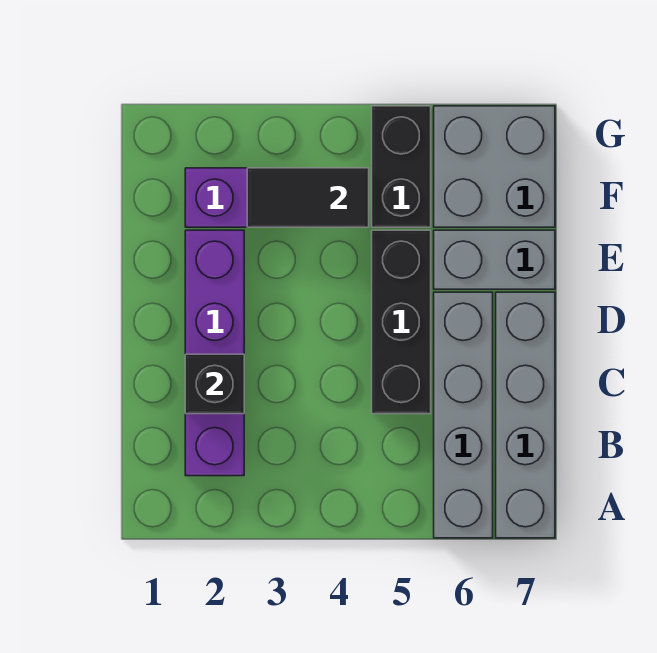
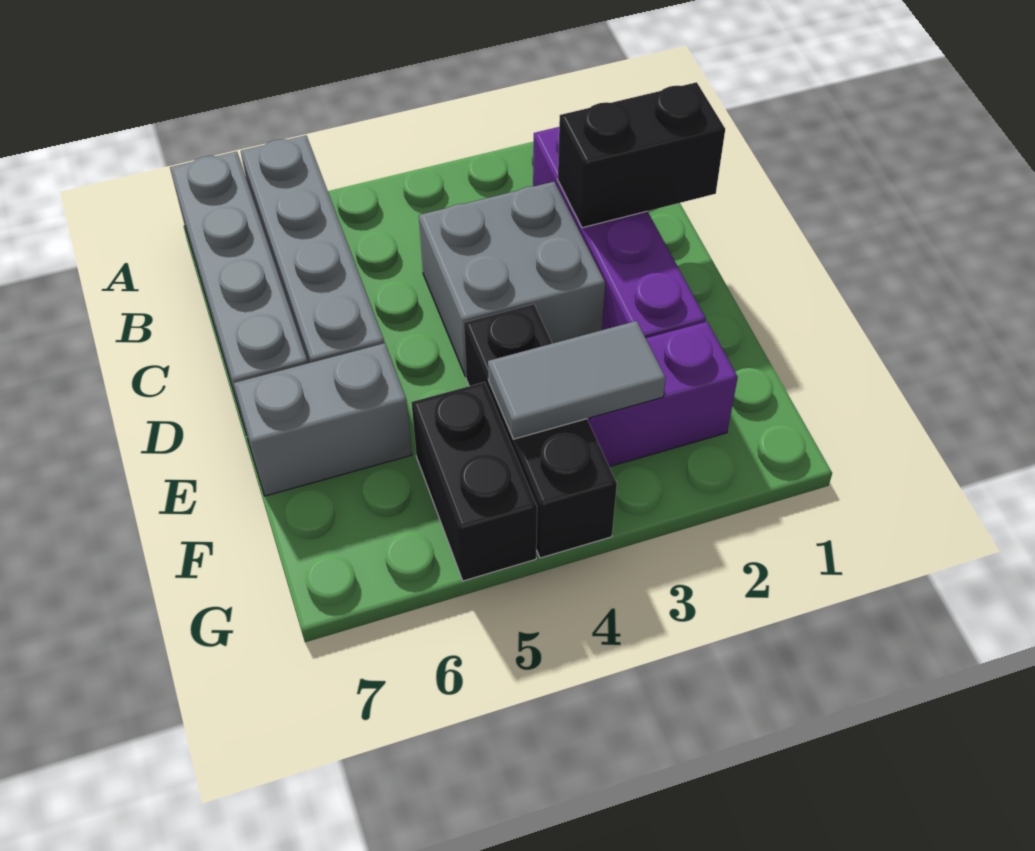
black brick C2 level 2 -> black brick C1:C2 level 2
black brick C5:E5 level 1 -> black brick E4:G4 level 1
black tile F3:F4 level 2 -> grey tile F3:F4 level 2
grey brick F6:G7 level 1 -> grey brick C3:D4 level 1

